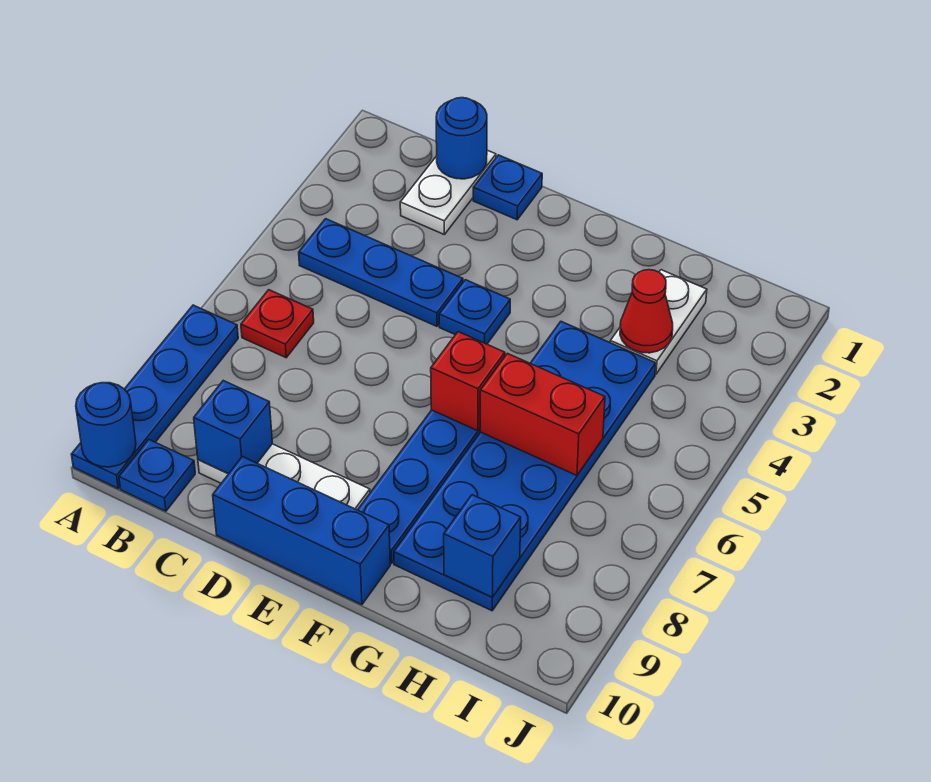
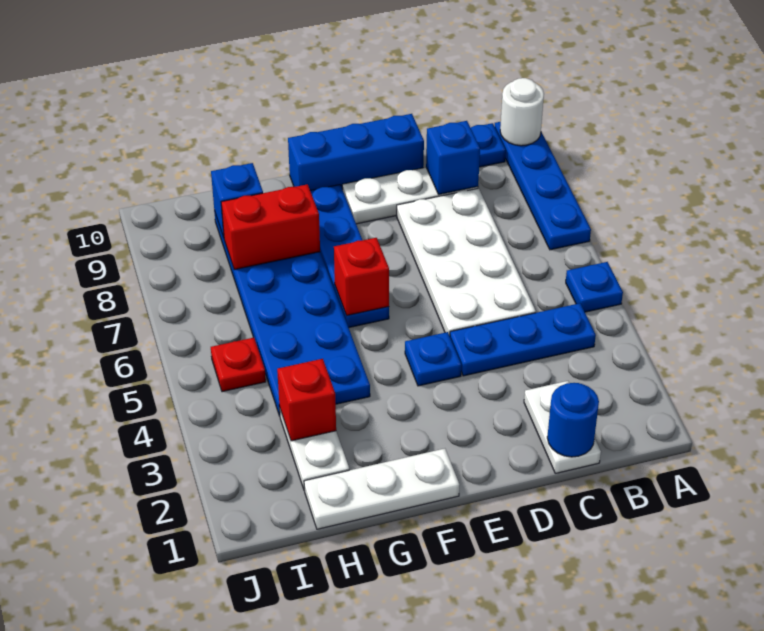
blue round brick A10 level 2 -> white round brick A10 level 2
red plate B6 level 1 -> red plate I5 level 1
none -> white plate C5:D8 level 1
blue plate D1 level 1 -> blue plate A5 level 1
none -> white plate F1:H1 level 1
red brick G6:H6 level 2 -> red brick G8:H8 level 2
red cone H3 level 2 -> red brick H3 level 2

